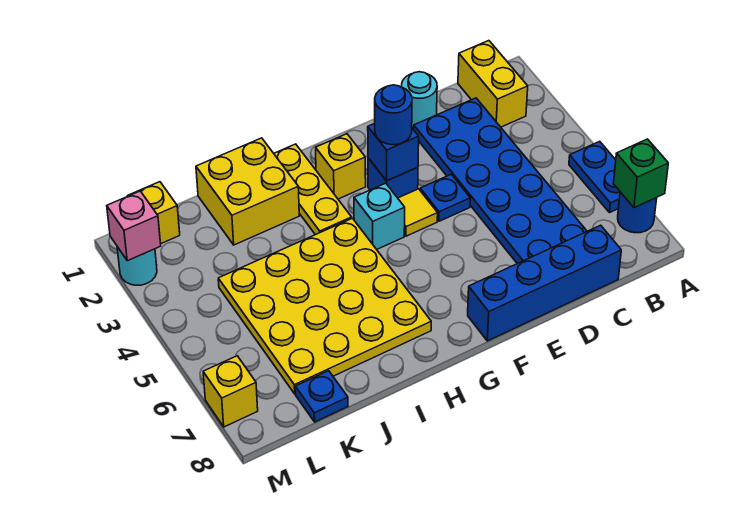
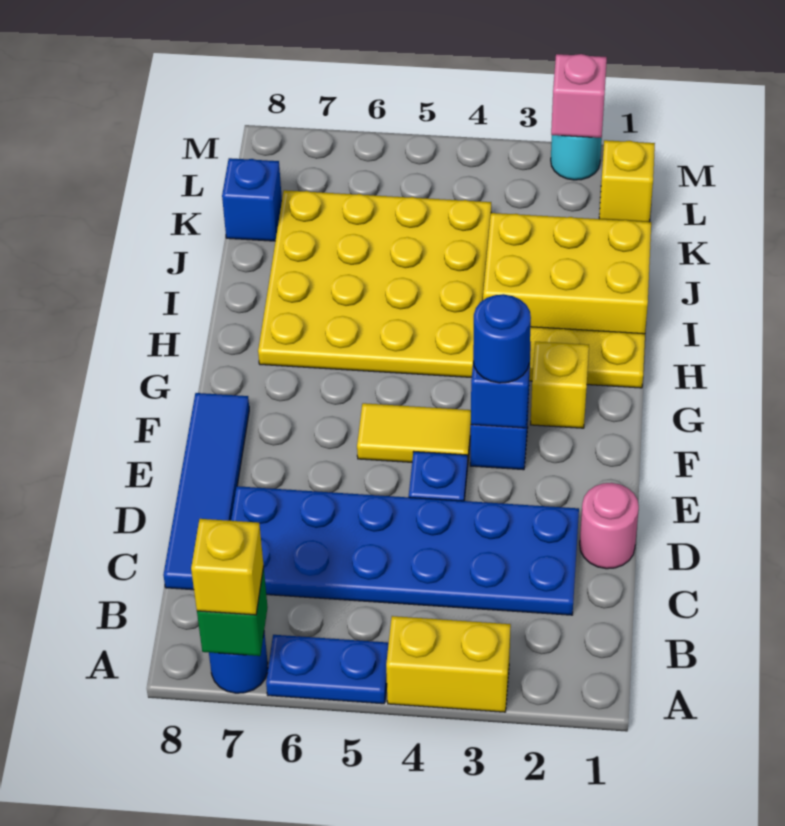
yellow brick B1:B2 level 1 -> yellow brick A3:A4 level 1
blue brick C8:F8 level 1 -> blue tile C8:F8 level 1
cyan round brick D1 level 1 -> pink round brick D1 level 1
yellow tile F4 level 1 -> yellow tile F4:F5 level 1
cyan brick G4 level 1 -> none
yellow brick I1:J2 level 1 -> yellow brick I1:J3 level 1
blue plate K8 level 1 -> blue brick K8 level 1
yellow brick M7 level 1 -> yellow brick A7 level 3

